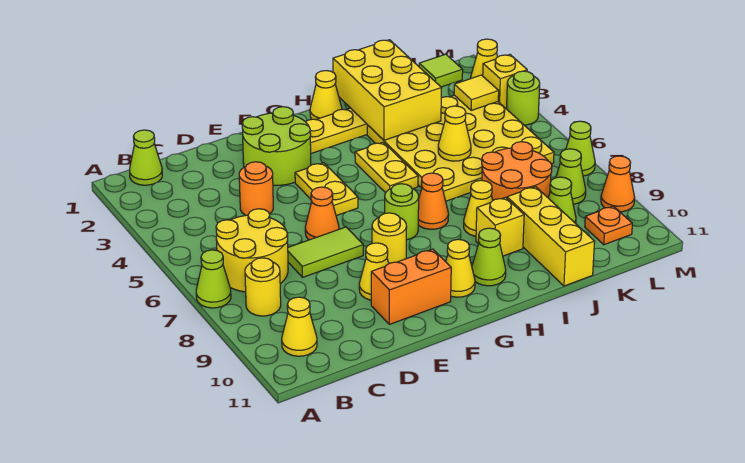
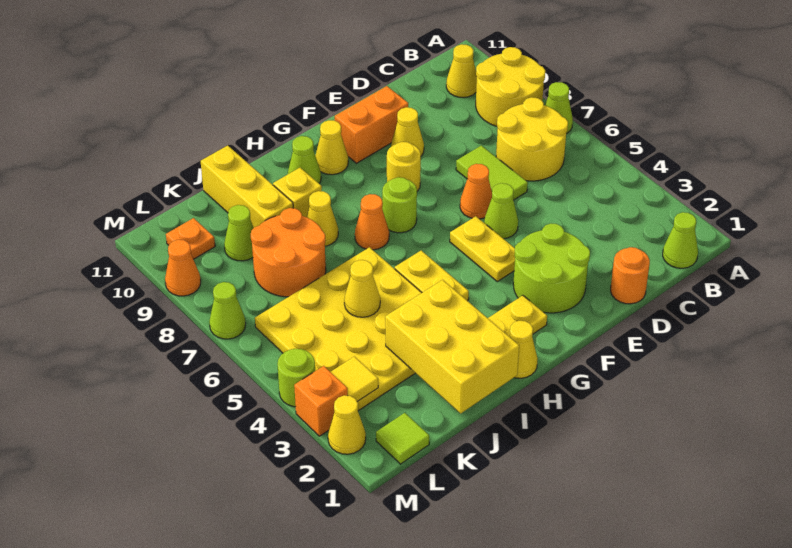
yellow round brick B8 level 1 -> yellow round brick A8:B9 level 1
orange round brick D4 level 1 -> orange round brick D1 level 1
lime tile D7:E7 level 1 -> lime tile D6:D7 level 1
lime cone L8 level 1 -> lime cone E5 level 1
yellow brick M3 level 1 -> orange brick M3 level 1

